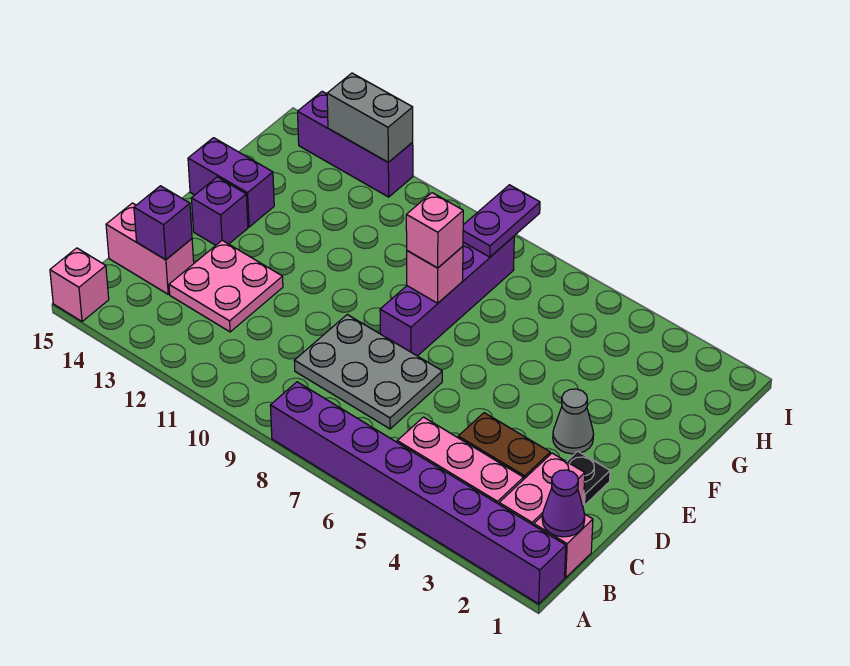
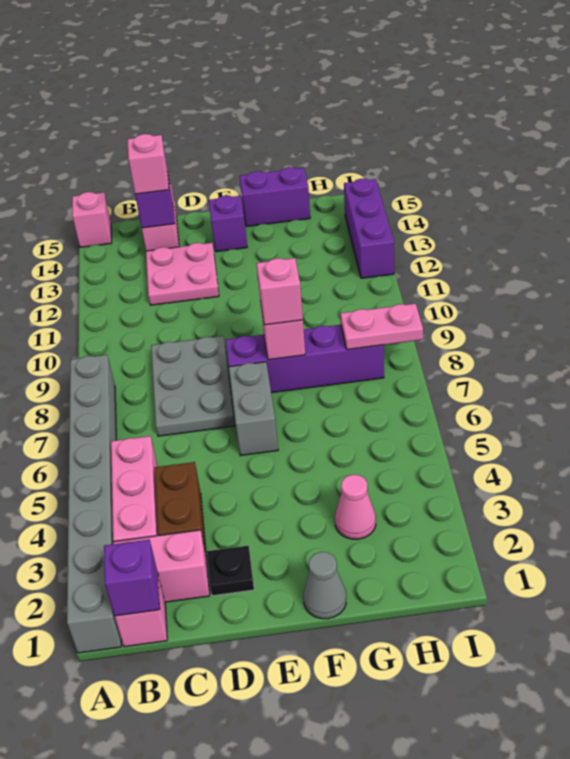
purple brick A1:A8 level 1 -> grey brick A1:A8 level 1
purple cone B1 level 2 -> purple brick B1 level 2
none -> pink brick C14 level 3
grey cone E3 level 1 -> grey cone F1 level 1
purple brick F14:F15 level 1 -> purple brick F15:G15 level 1
none -> pink cone G3 level 1
purple plate H8:I8 level 2 -> pink plate H8:I8 level 2
grey brick I12:I13 level 2 -> grey brick E6:E7 level 1

